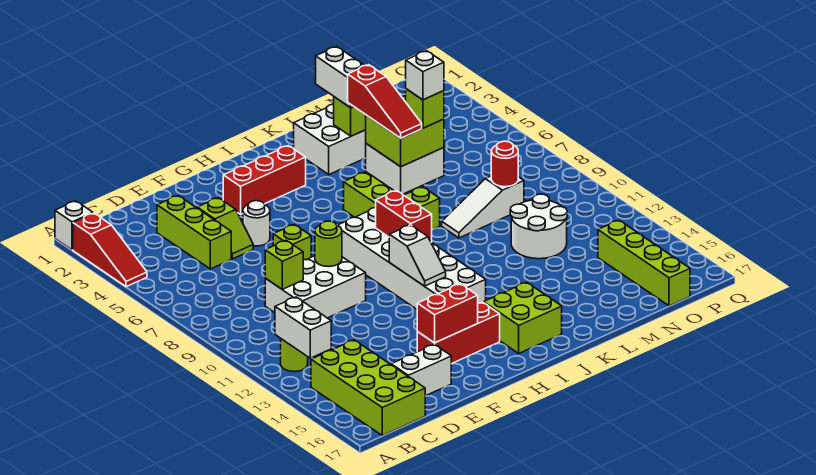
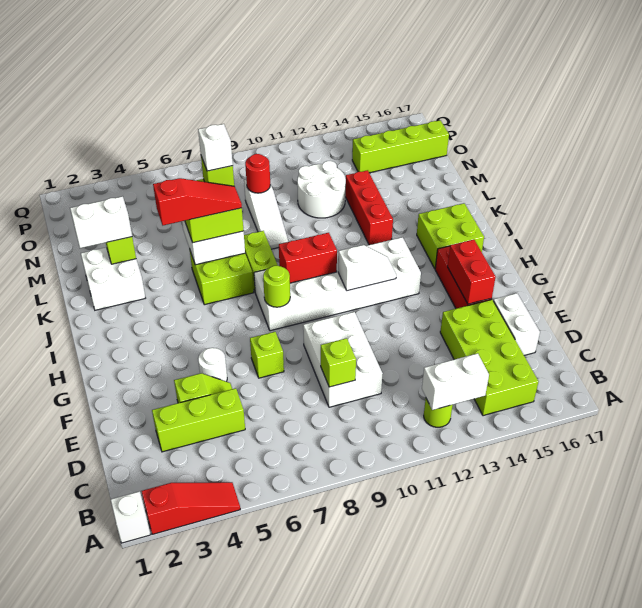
lime brick B14:C17 level 1 -> lime brick B14:E15 level 1
lime round brick F9 level 2 -> lime round brick H8 level 2
red brick G3:I3 level 1 -> red brick K13:M13 level 1

